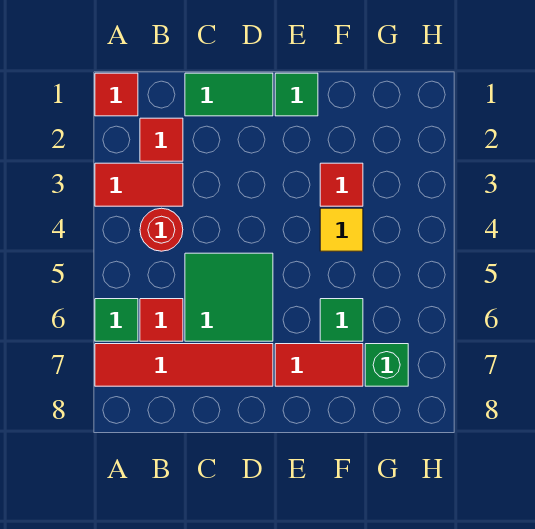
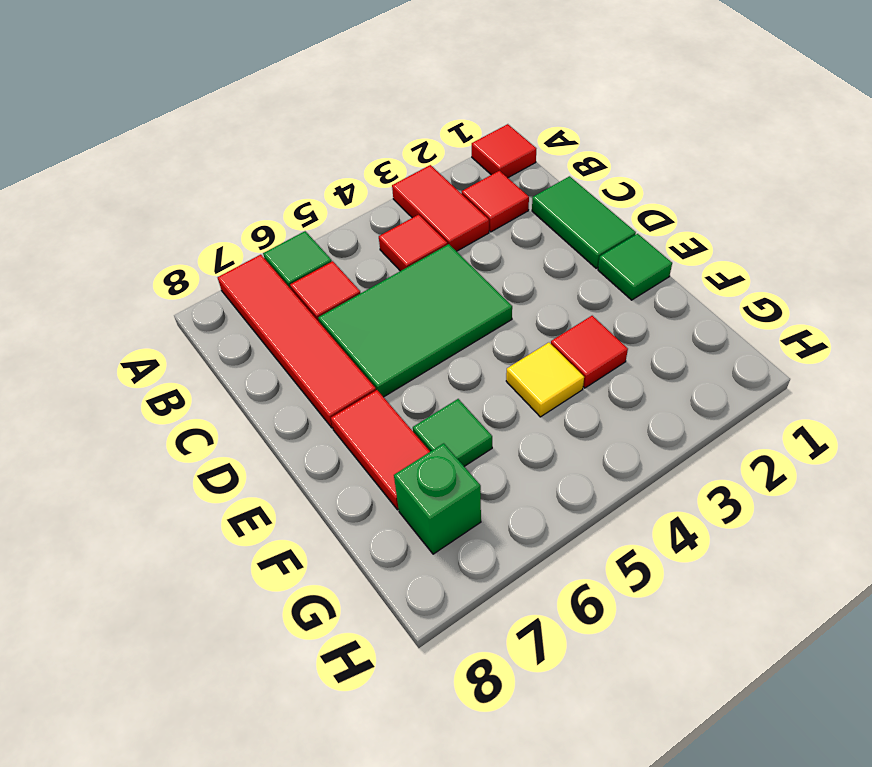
red round brick B4 level 1 -> red tile B4 level 1
green tile C5:D6 level 1 -> green tile C4:D6 level 1

